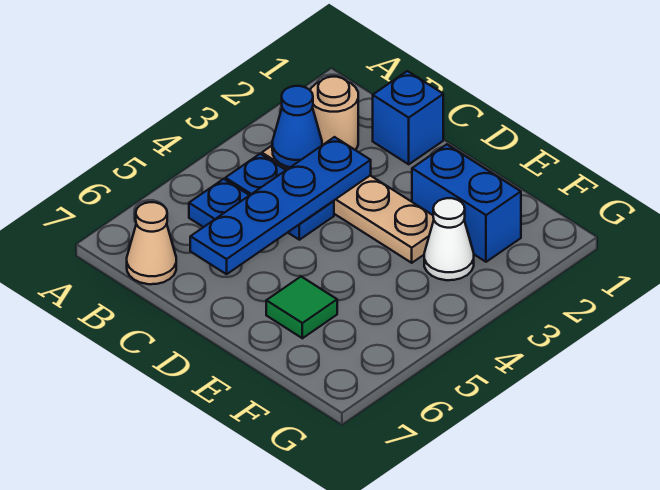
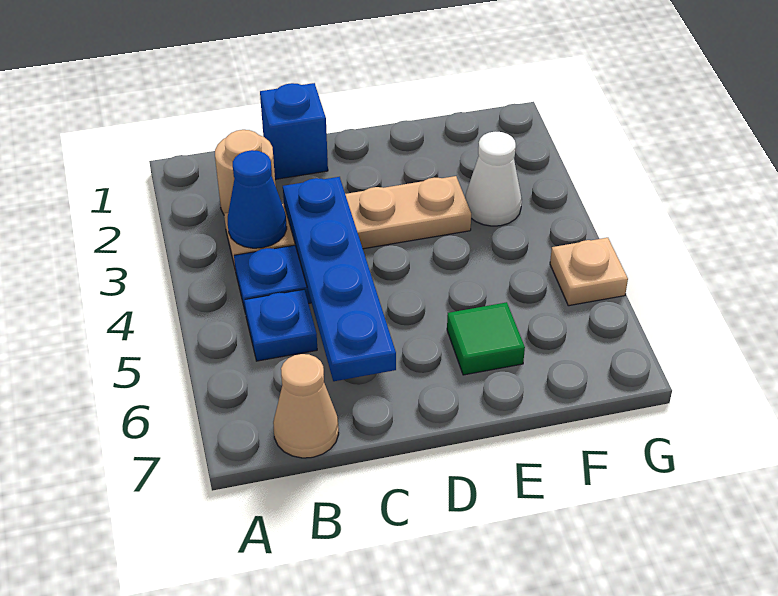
blue brick E2:F2 level 1 -> none
none -> tan plate G5 level 1

